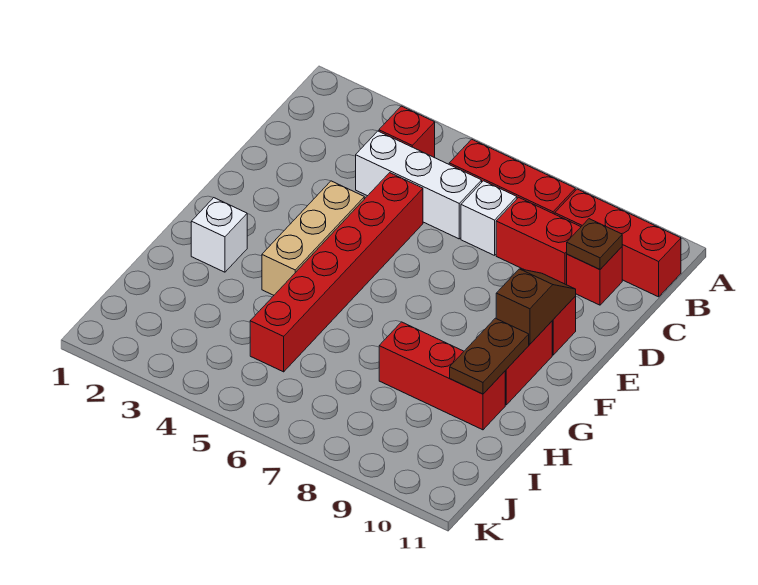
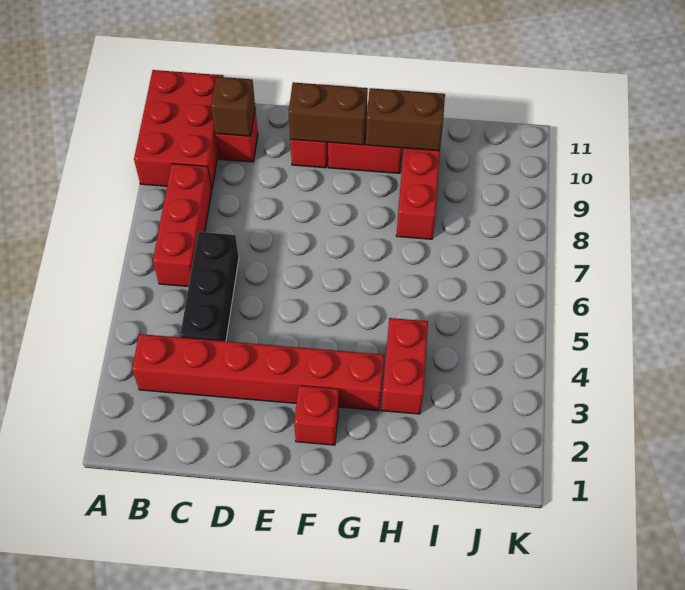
red brick B4 level 1 -> red brick F2 level 1
red brick B9:B11 level 1 -> red brick A9:B11 level 1
white brick C4:C6 level 1 -> black brick C4:C6 level 1
white brick C7 level 1 -> none
red brick C8:C9 level 1 -> red brick H3:H4 level 1
brown plate C10 level 2 -> brown brick C10 level 2
red brick D5:I5 level 1 -> red brick B3:G3 level 1
tan brick E4:G4 level 1 -> none
brown slope E10:F10 level 2 top F -> brown brick E10:F10 level 2
white brick G2 level 1 -> none
brown plate G10:H10 level 2 -> brown brick G10:H10 level 2

